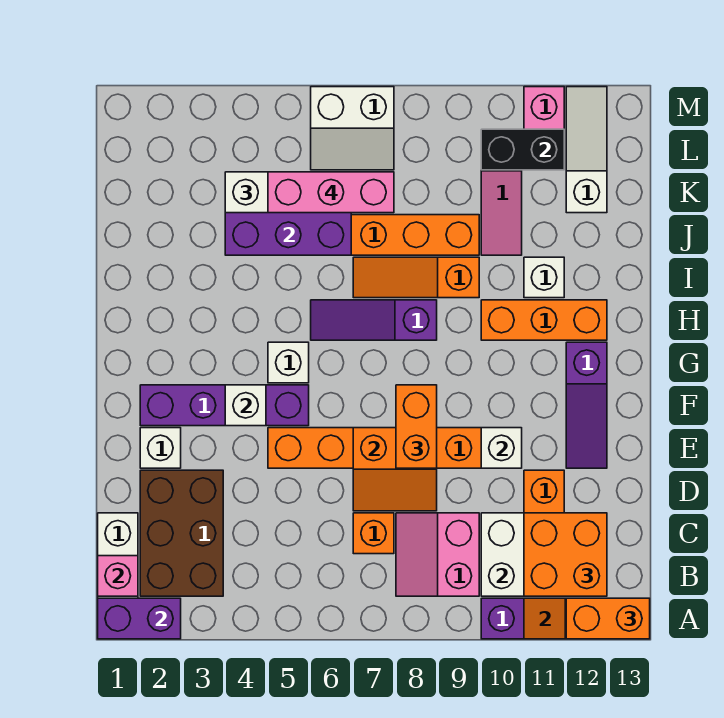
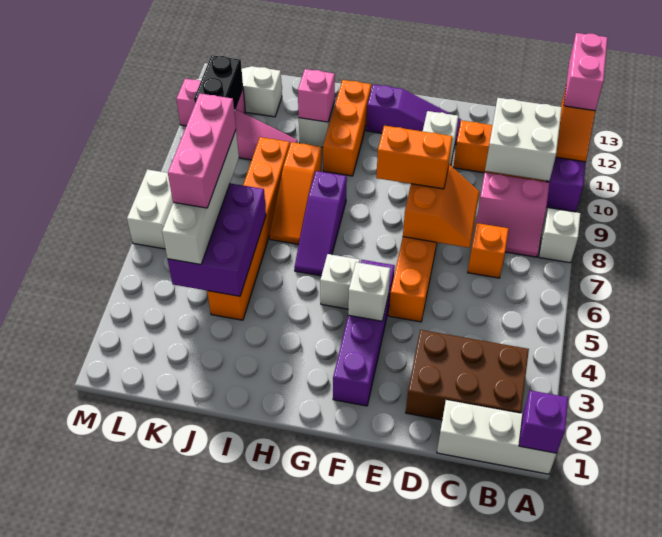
purple brick A1:A2 level 2 -> purple brick A1 level 2
orange brick A12:A13 level 3 -> pink brick A12:A13 level 3
pink brick B1 level 2 -> pink brick I11 level 2
orange brick B11:C12 level 3 -> none
white brick E2 level 1 -> white brick A8 level 1

